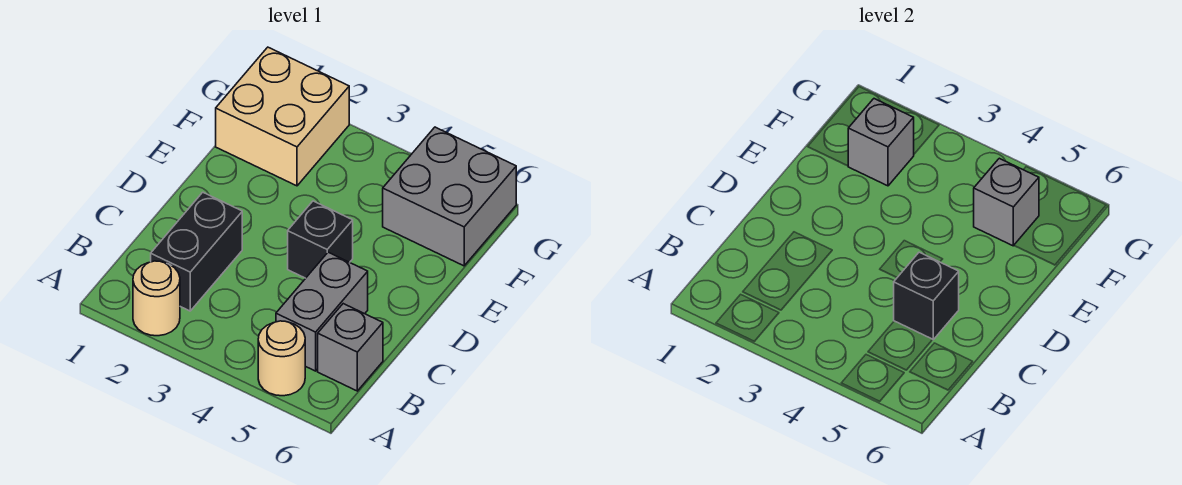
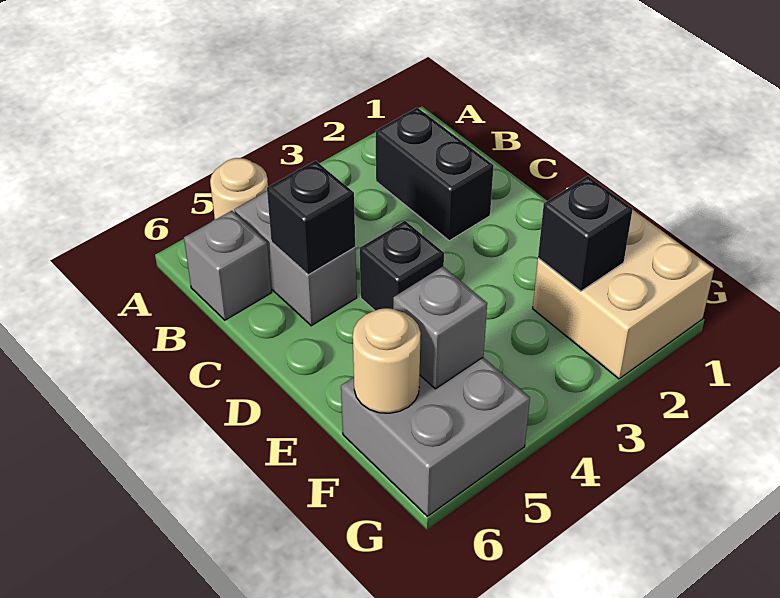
tan round brick A2 level 1 -> tan round brick F6 level 2
grey brick F2 level 2 -> black brick F2 level 2

